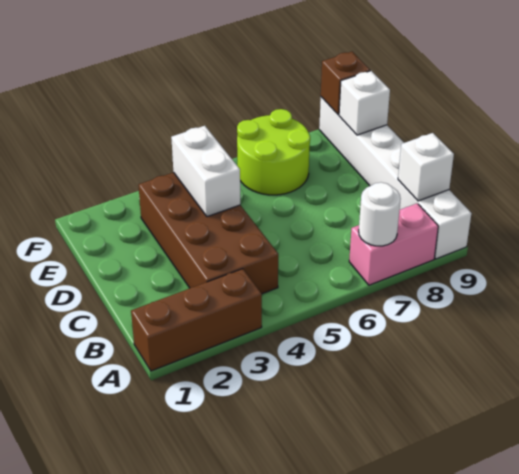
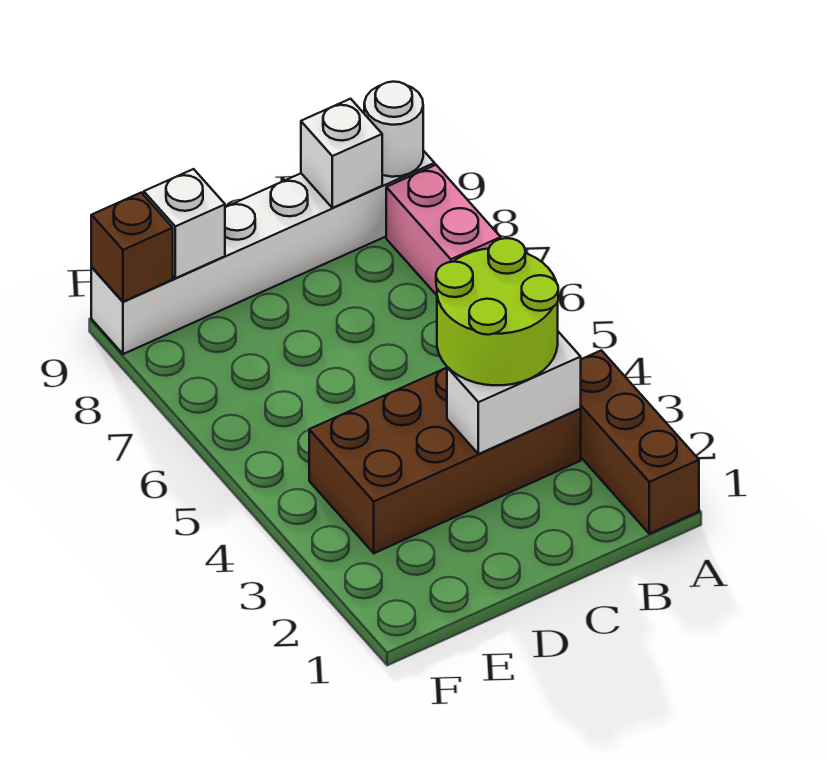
white round brick A7 level 2 -> white round brick A9 level 2
white brick D4:E4 level 2 -> white brick B3:C3 level 2
lime round brick E6:F7 level 1 -> lime round brick B3:C4 level 3

